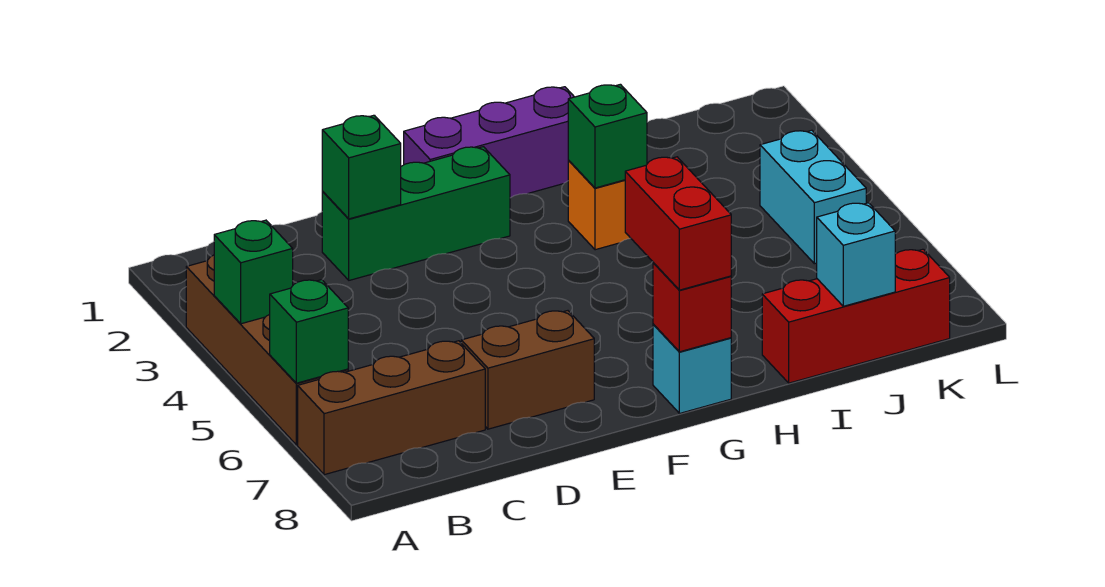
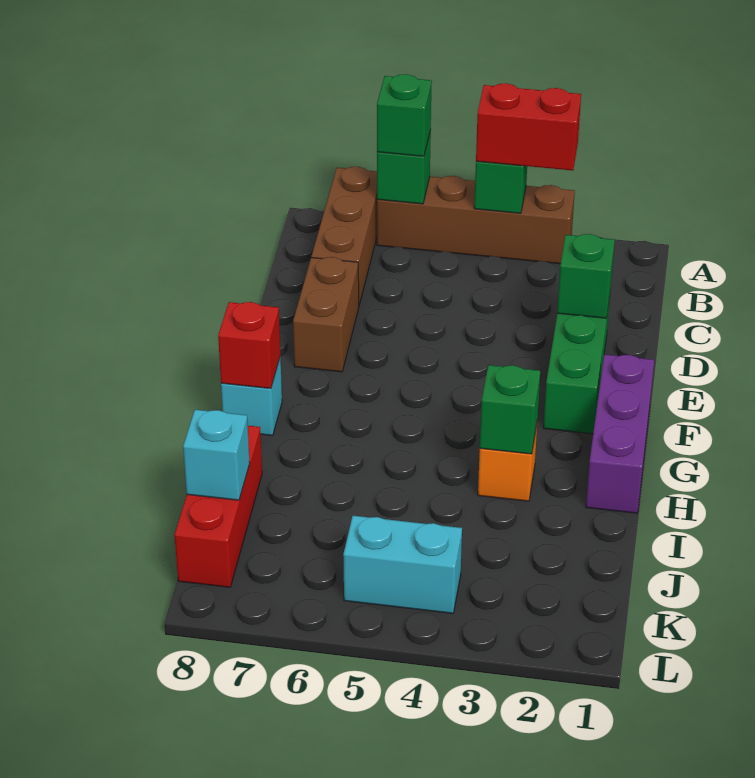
none -> green brick A6 level 3
red brick G7:G8 level 3 -> red brick A3:A4 level 3

